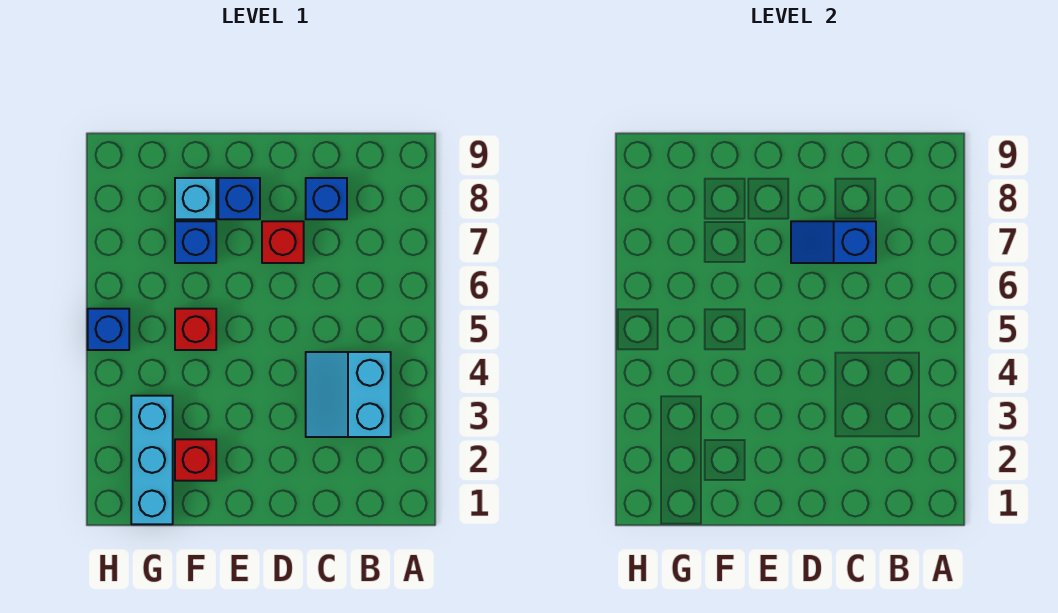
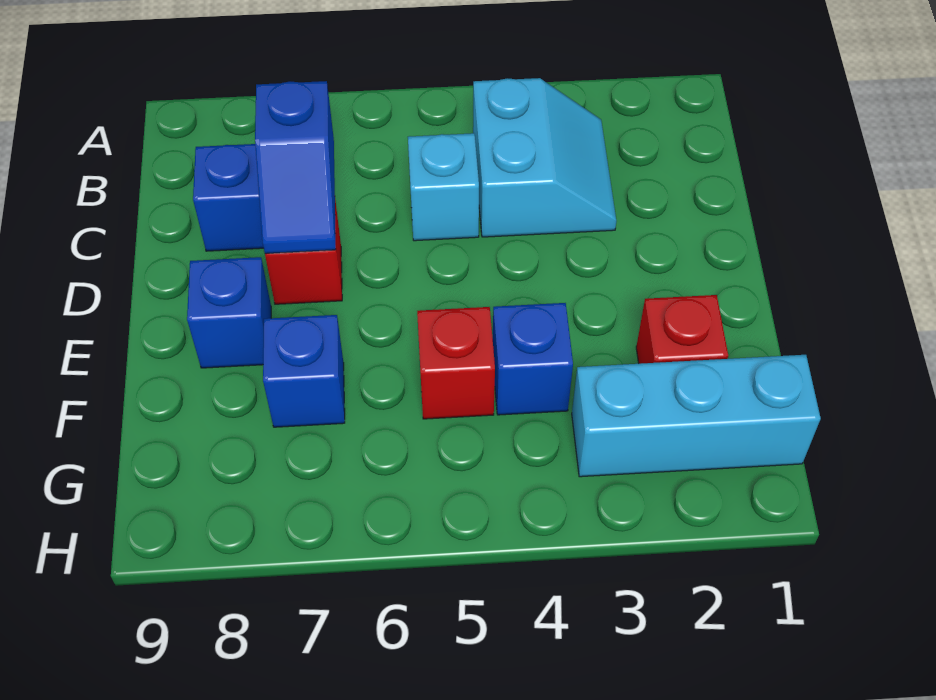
cyan slope B3:C4 level 1 top B -> cyan slope B3:C4 level 1 top 4
cyan brick F8 level 1 -> cyan brick C5 level 1
blue brick H5 level 1 -> blue brick F4 level 1

